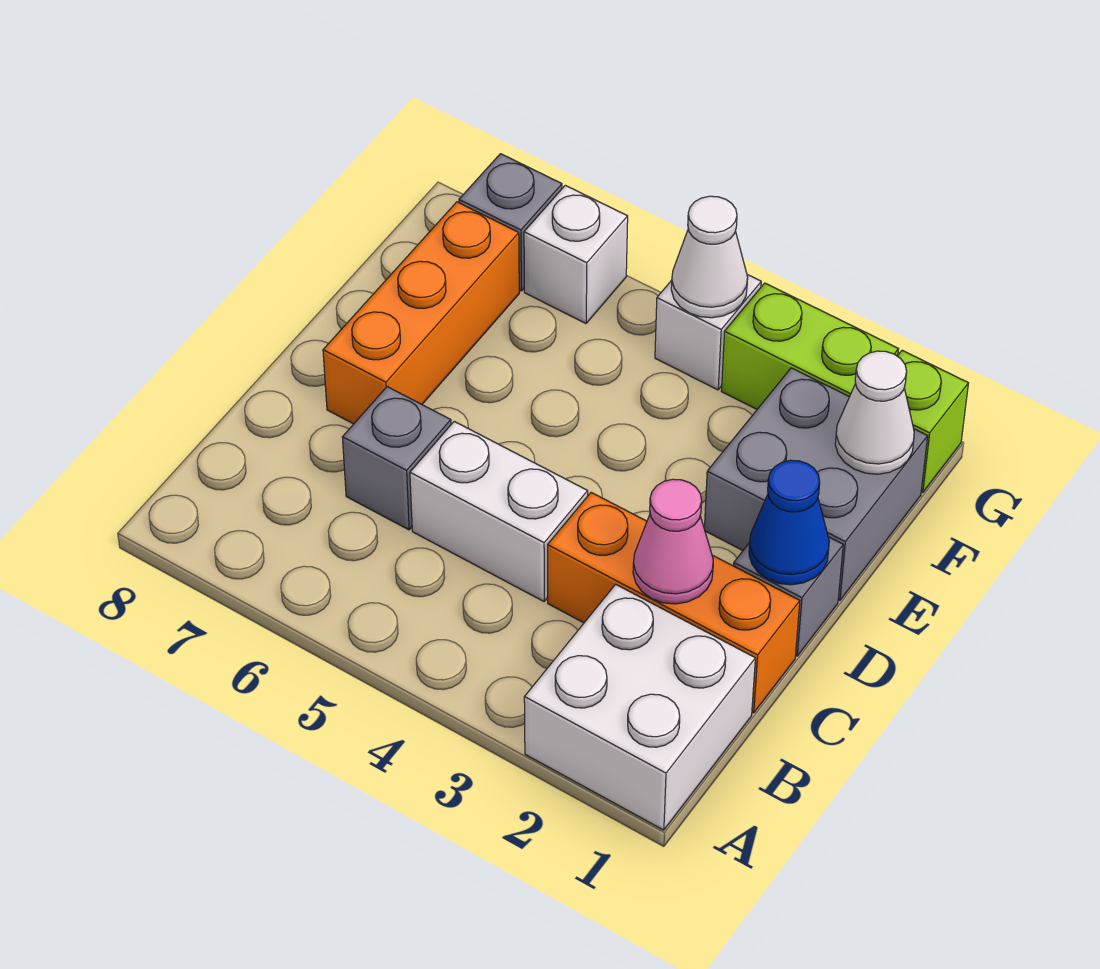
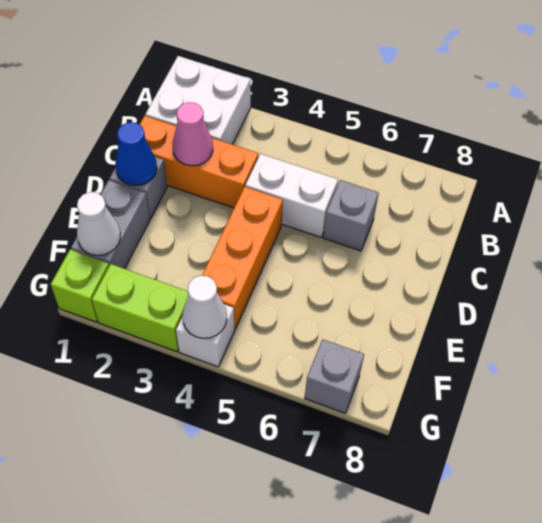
orange brick D7:F7 level 1 -> orange brick D4:F4 level 1
grey brick E1:F2 level 1 -> grey brick E1:F1 level 1
white brick G6 level 1 -> none

